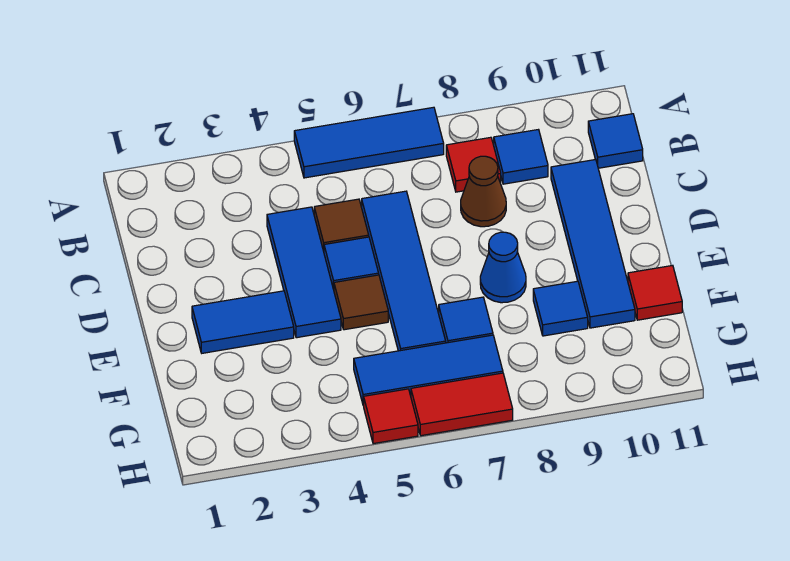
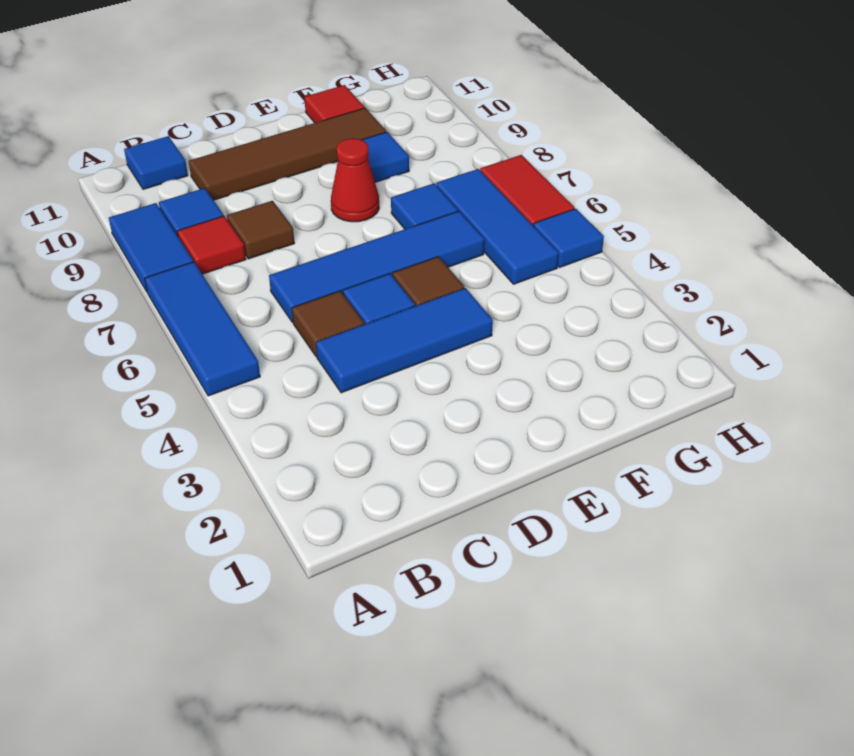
brown cone C8 level 1 -> brown tile C8 level 1
blue tile C10:F10 level 1 -> brown tile C10:F10 level 1
blue tile E2:E3 level 1 -> blue tile A8:A9 level 1
blue cone E8 level 1 -> red cone E8 level 1
red tile H5 level 1 -> blue tile H5 level 1

